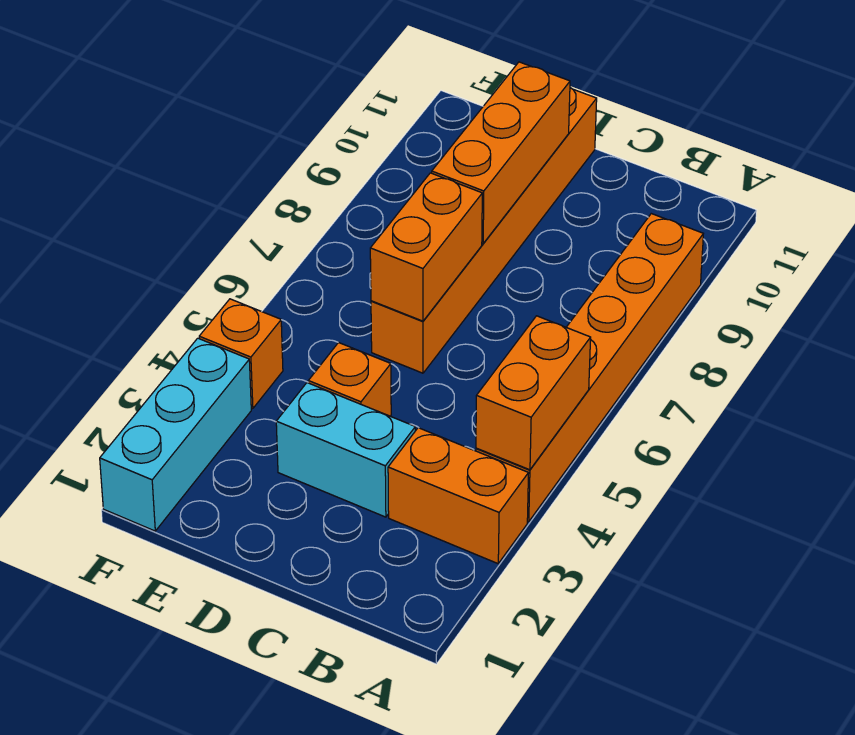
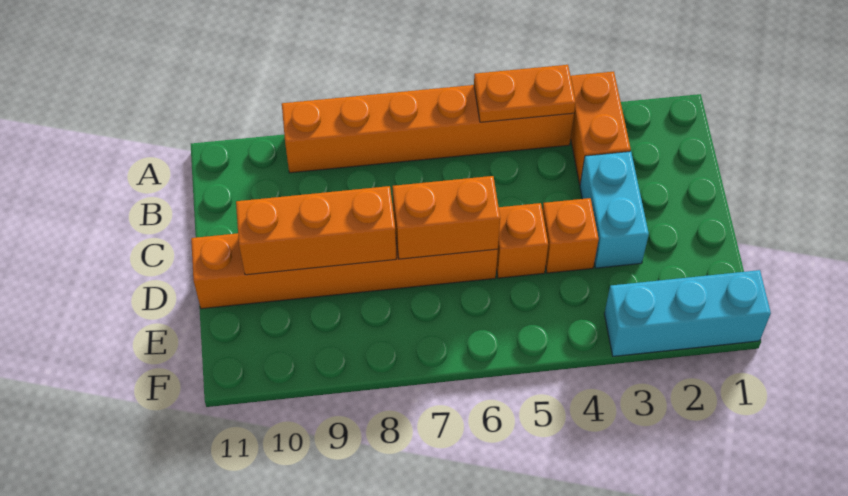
orange brick A4:A5 level 2 -> orange plate A4:A5 level 2
orange brick F4 level 1 -> orange brick D5 level 1

